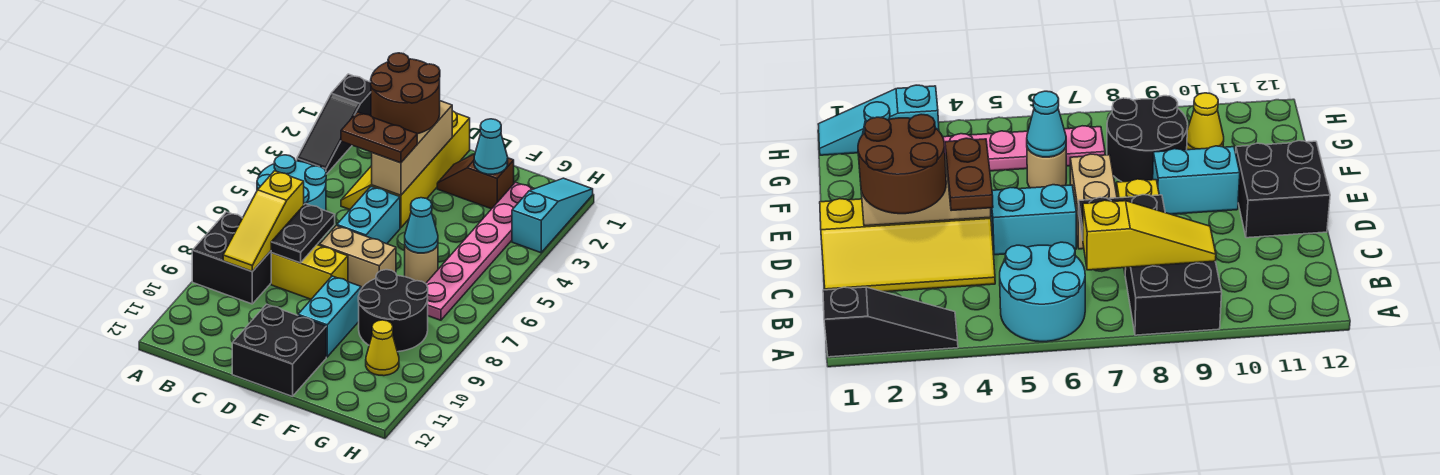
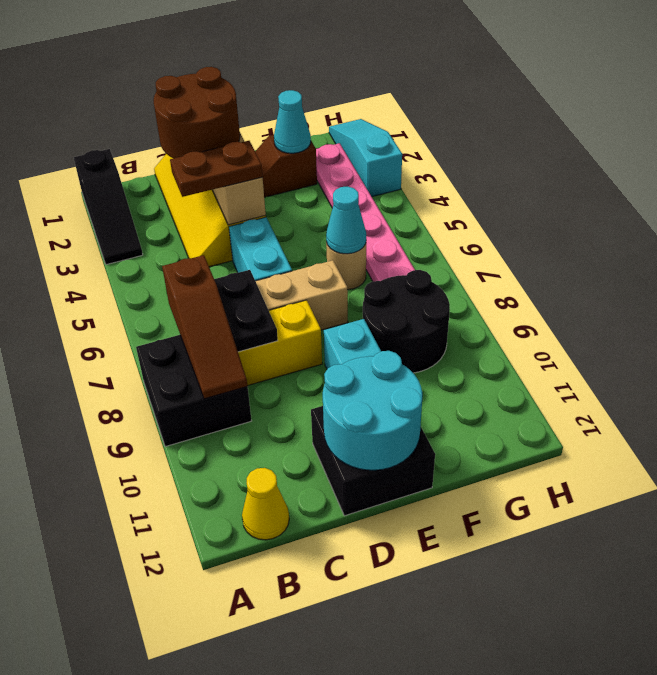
cyan round brick A5:B6 level 1 -> cyan round brick D11:E12 level 2
yellow slope B7:B9 level 2 top 7 -> brown slope B7:B9 level 2 top 7
yellow cone G10 level 1 -> yellow cone B12 level 1

